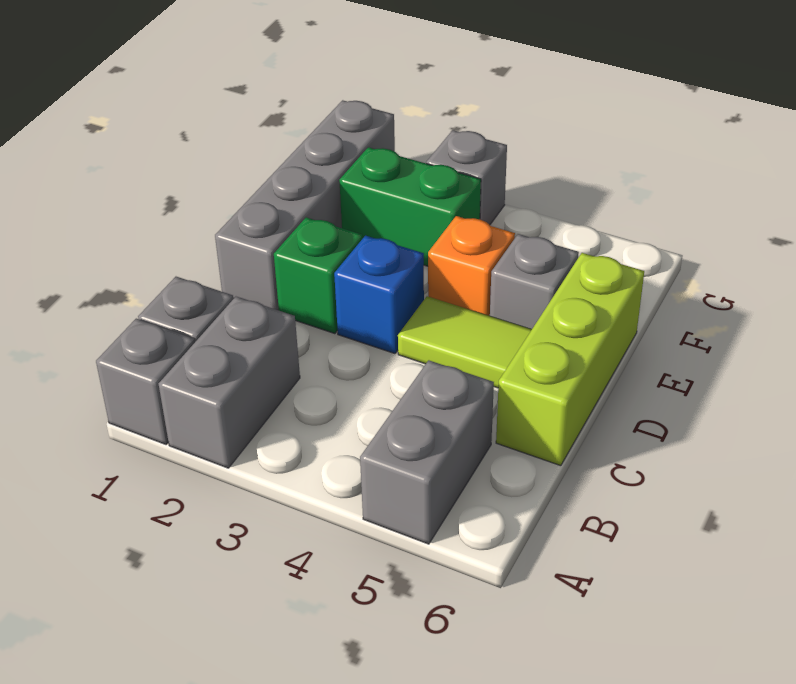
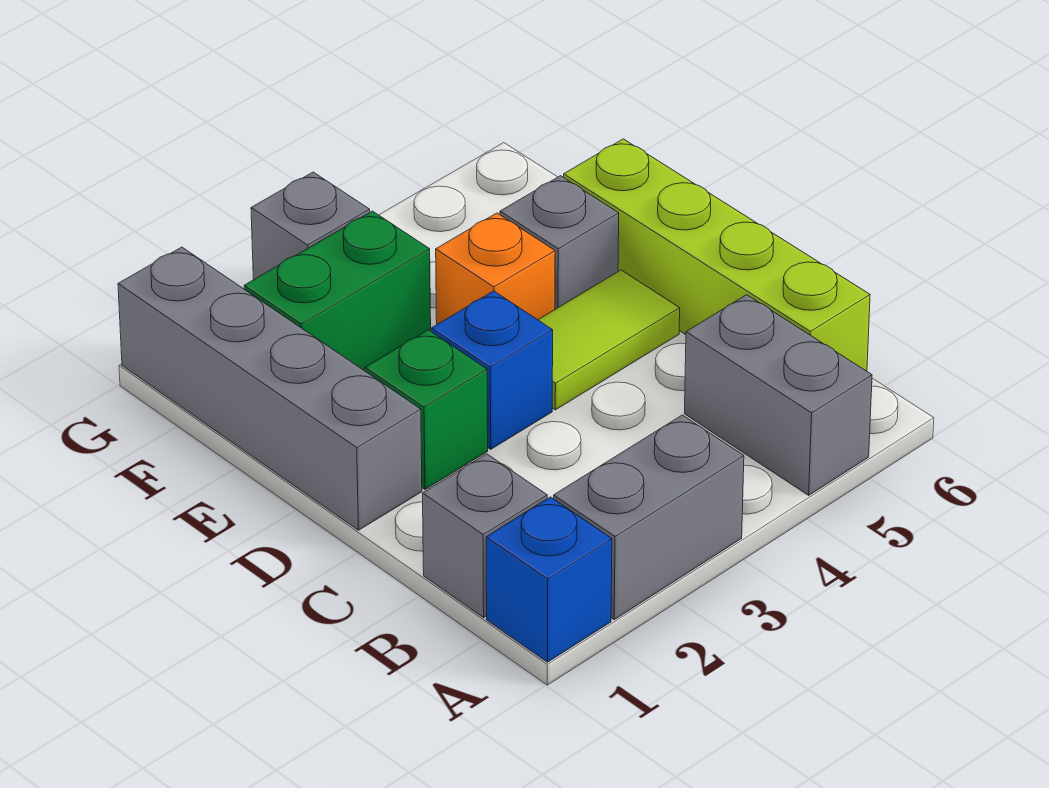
grey brick A1 level 1 -> blue brick A1 level 1
grey brick A2:B2 level 1 -> grey brick A2:A3 level 1
lime brick C6:E6 level 1 -> lime brick B6:E6 level 1

